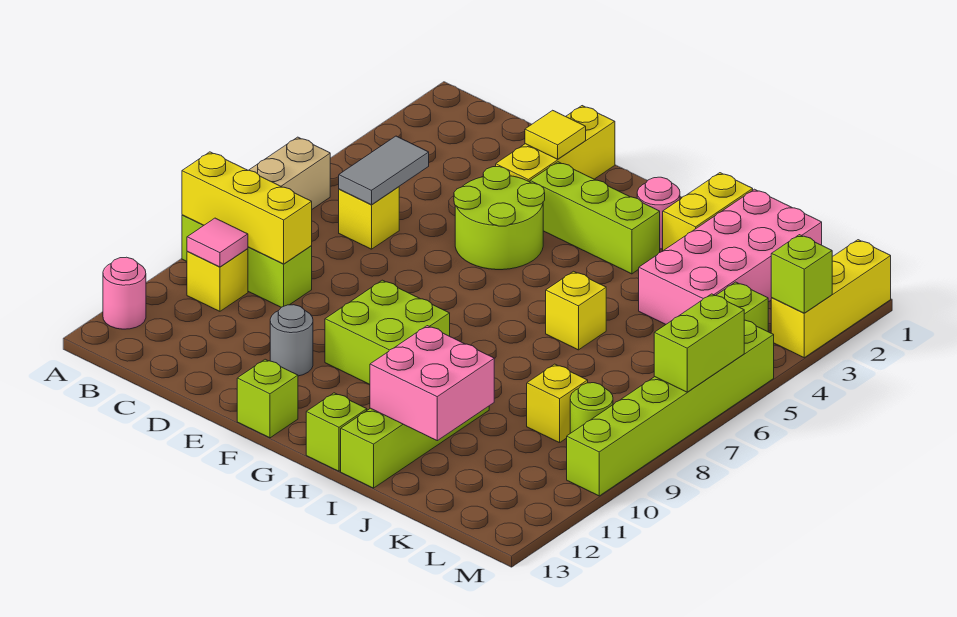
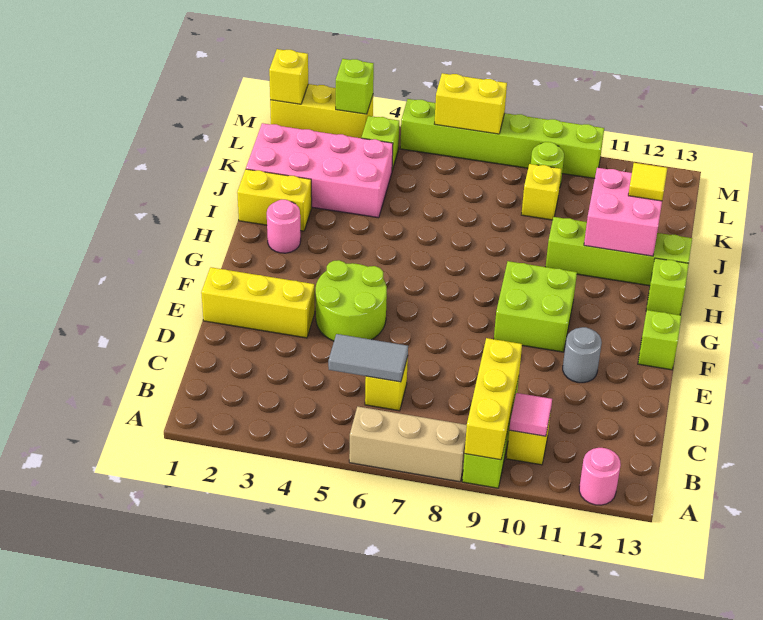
yellow tile E2 level 2 -> yellow tile J12 level 3
lime brick F3:H3 level 1 -> none
yellow brick I6 level 1 -> yellow brick M1 level 2
lime brick M6:M7 level 2 -> yellow brick M6:M7 level 2

